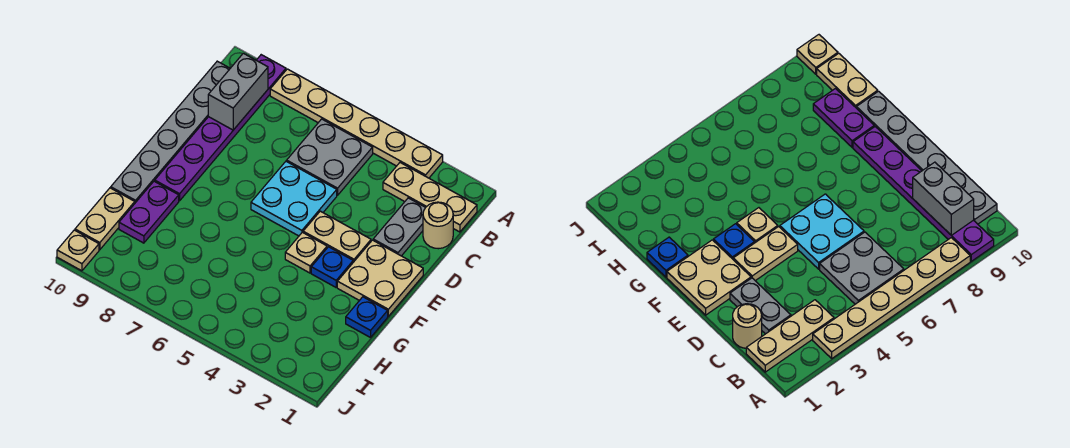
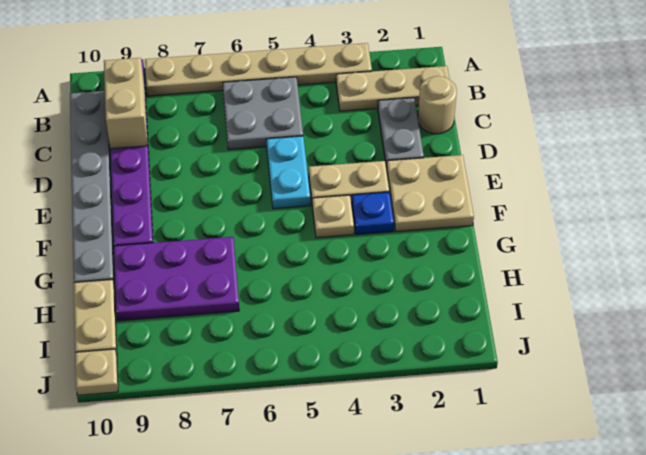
grey brick B9:C9 level 2 -> tan brick B9:C9 level 2
cyan plate D5:E6 level 1 -> cyan plate D5:E5 level 1
blue plate G1 level 1 -> none
purple plate G9:H9 level 1 -> purple plate G7:H9 level 1

